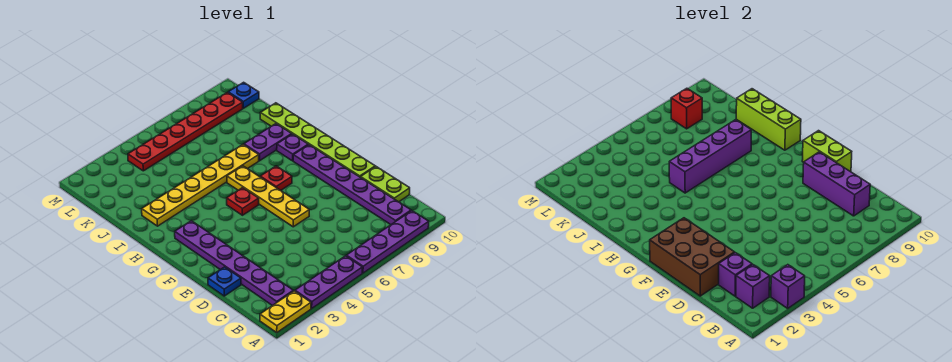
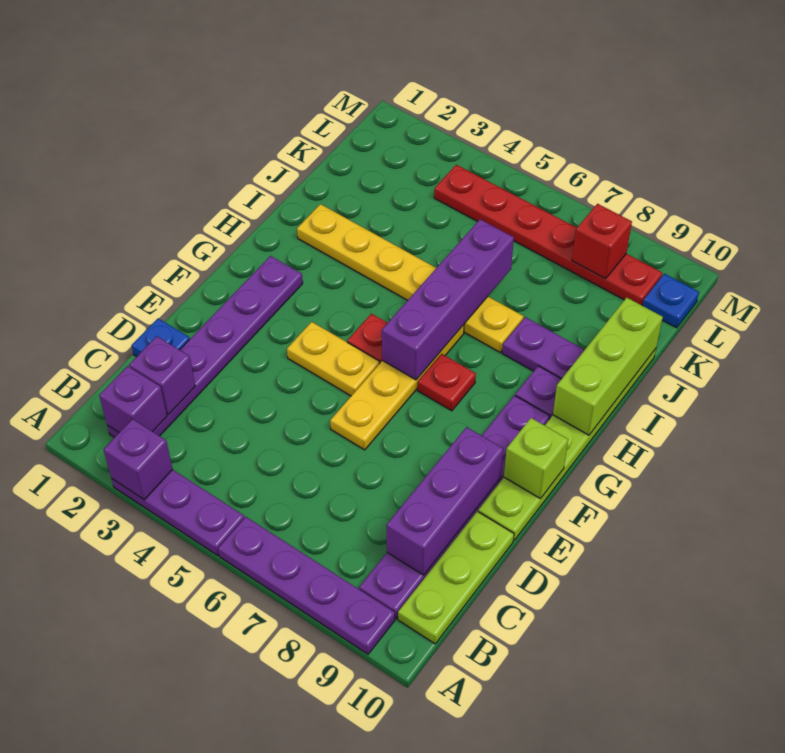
yellow plate A1:A2 level 1 -> yellow plate F4:F5 level 1
lime plate C10:D10 level 1 -> lime plate B10:D10 level 1
brown brick D1:F2 level 2 -> none
lime brick E10:F10 level 2 -> lime brick F10 level 2
purple brick I5:I8 level 2 -> purple brick G6:J6 level 2

